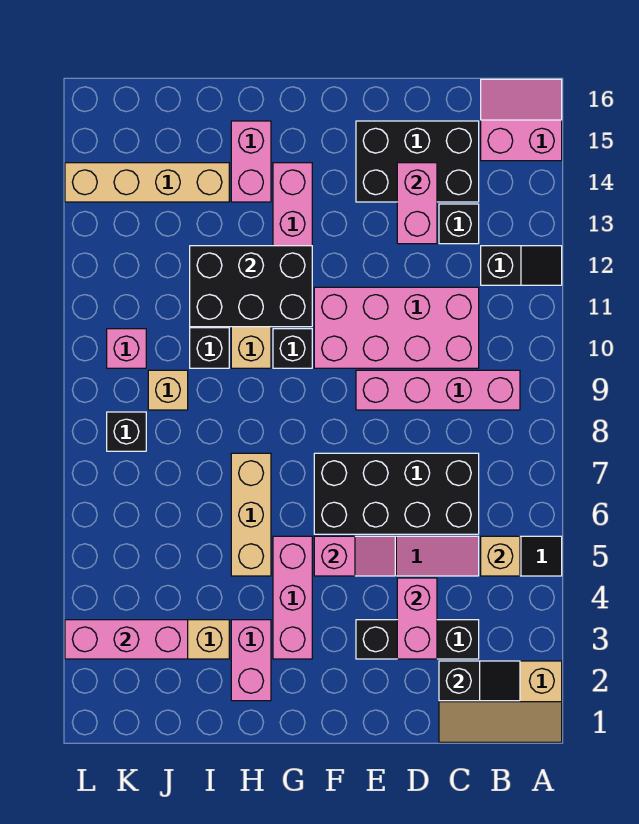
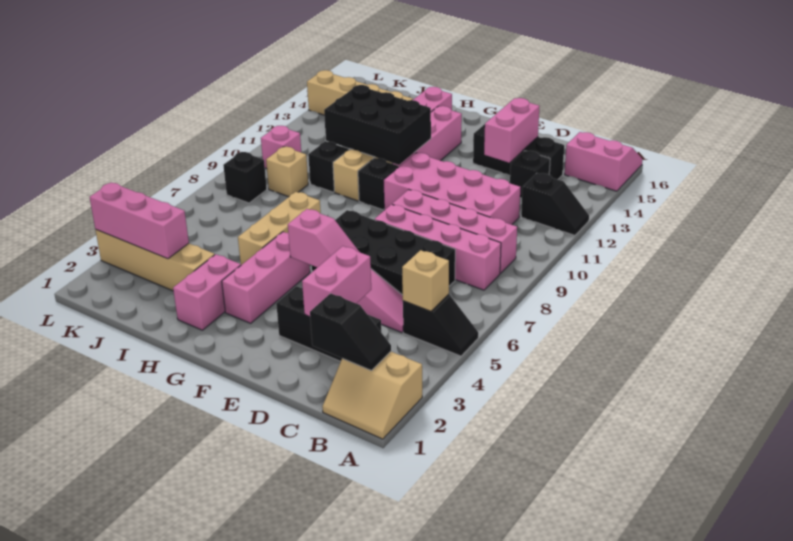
tan slope A1:C2 level 1 top 2 -> tan slope A1:B2 level 1 top 2
none -> pink brick B8:E8 level 1
black brick C14:E15 level 1 -> black brick C14:E14 level 1

